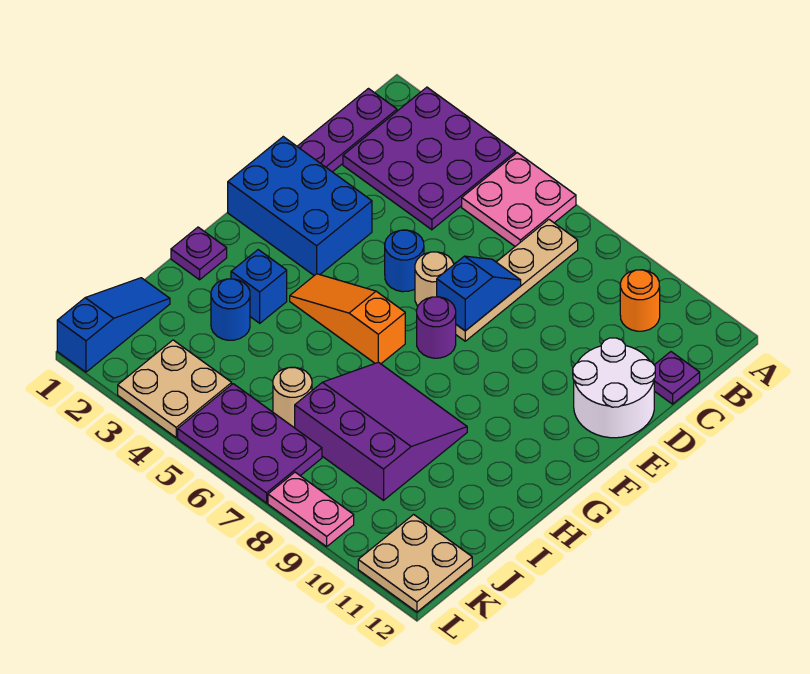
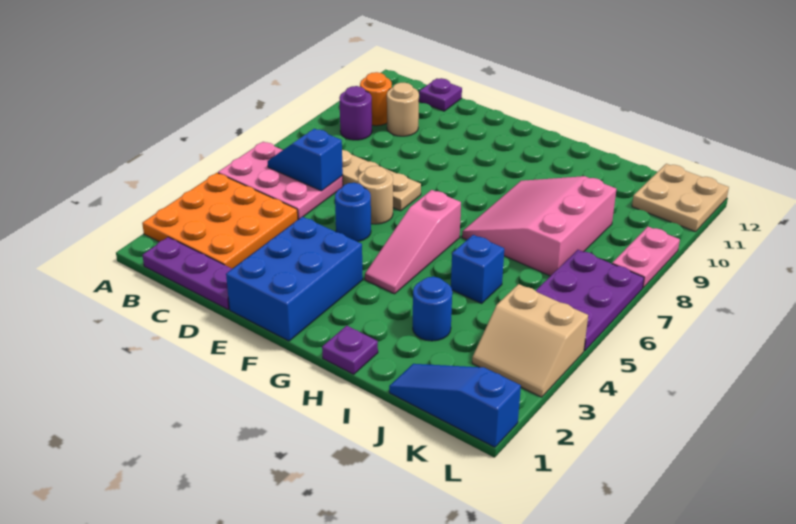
purple plate A2:C4 level 1 -> orange plate A2:C4 level 1
pink plate A5:B6 level 1 -> pink plate A5:C6 level 1
blue slope D7:E7 level 2 top E -> blue slope B6:C6 level 2 top C
white round brick D11:E12 level 1 -> none
purple round brick F7 level 1 -> purple round brick B9 level 1
orange slope G4:G6 level 1 top 6 -> pink slope G4:G6 level 1 top 6
blue brick H3 level 1 -> blue brick I5 level 1
purple slope H7:J9 level 1 top J -> pink slope H7:J9 level 1 top J
tan round brick J6 level 1 -> tan round brick C10 level 1
tan plate K3:L4 level 1 -> tan slope K3:L4 level 1 top 4

